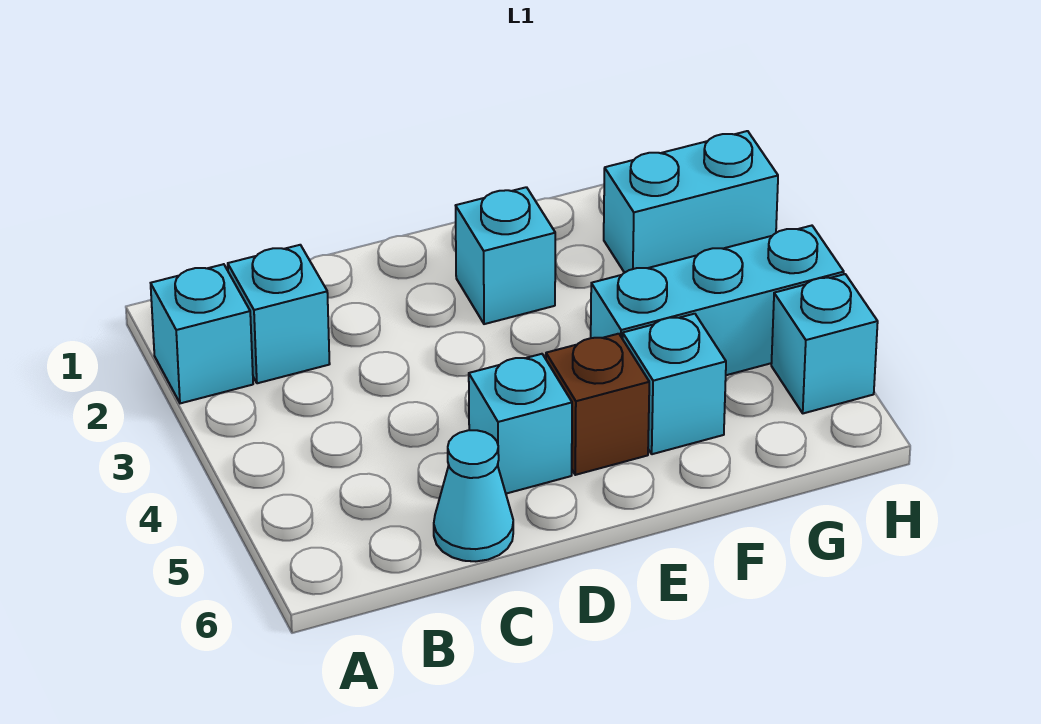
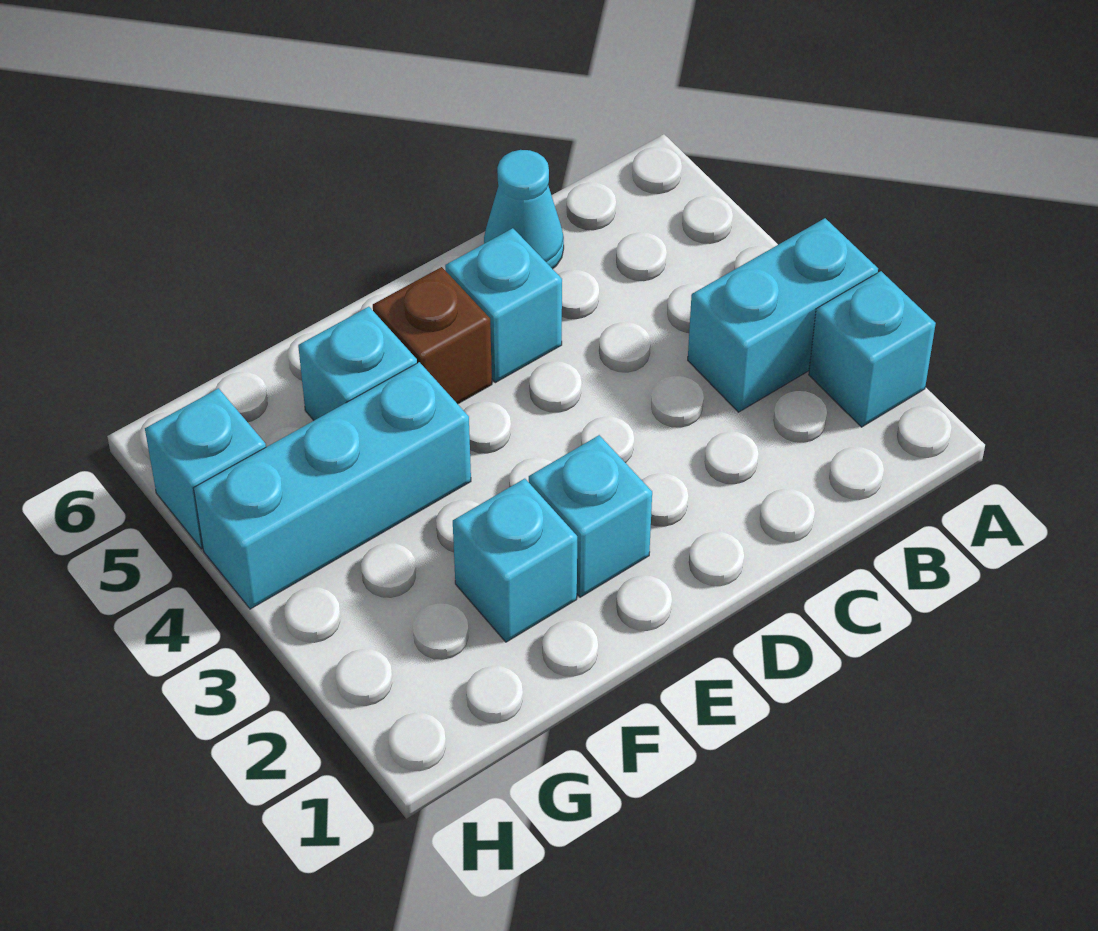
cyan brick B2 level 1 -> cyan brick F2 level 1
cyan brick G2:H2 level 1 -> cyan brick A3:B3 level 1

